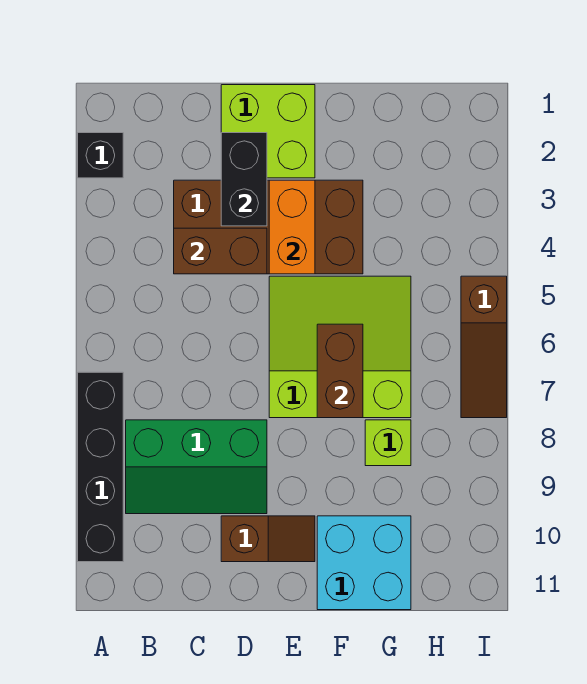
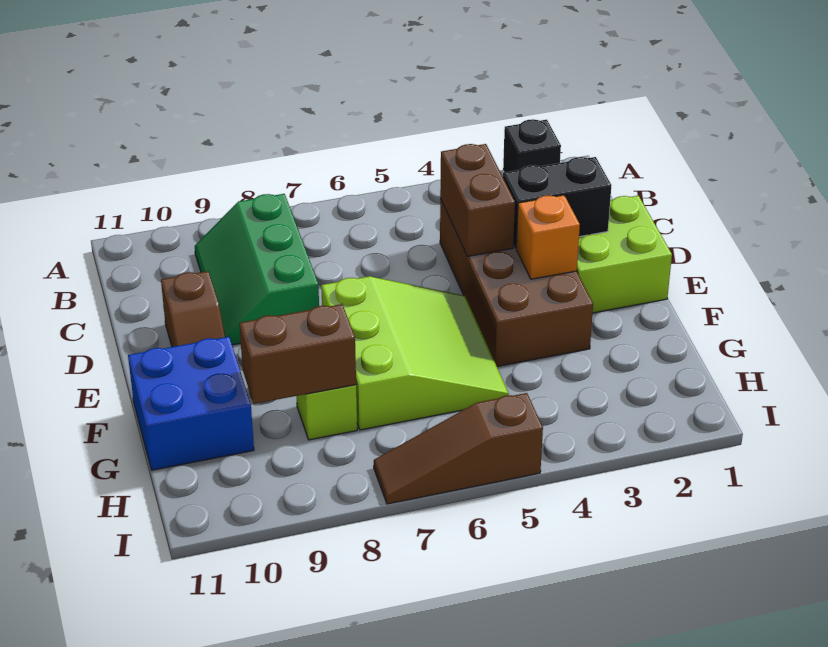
black brick A7:A10 level 1 -> none
orange brick E3:E4 level 2 -> orange brick E3 level 2
brown brick F6:F7 level 2 -> brown brick G8:G9 level 2
cyan brick F10:G11 level 1 -> blue brick F10:G11 level 1

